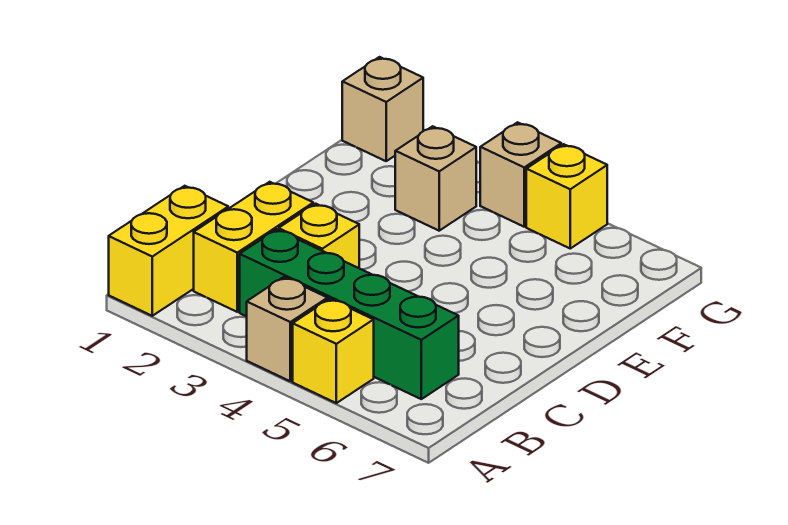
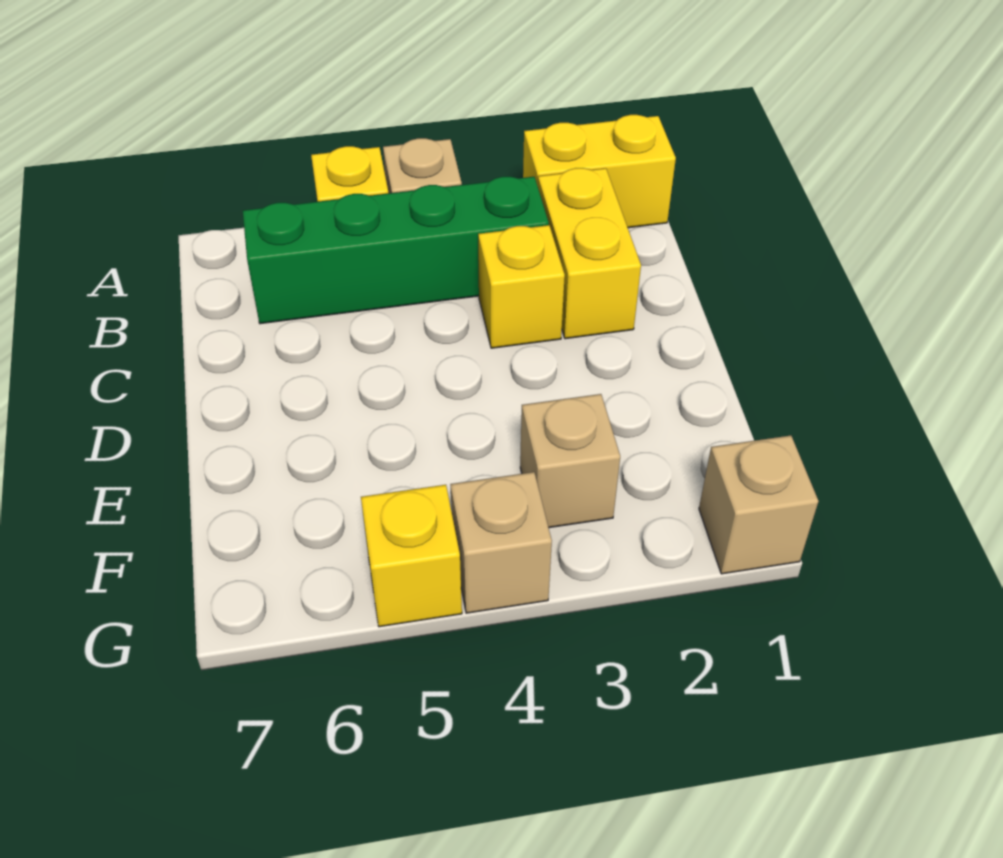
yellow brick A1:B1 level 1 -> yellow brick A1:A2 level 1

